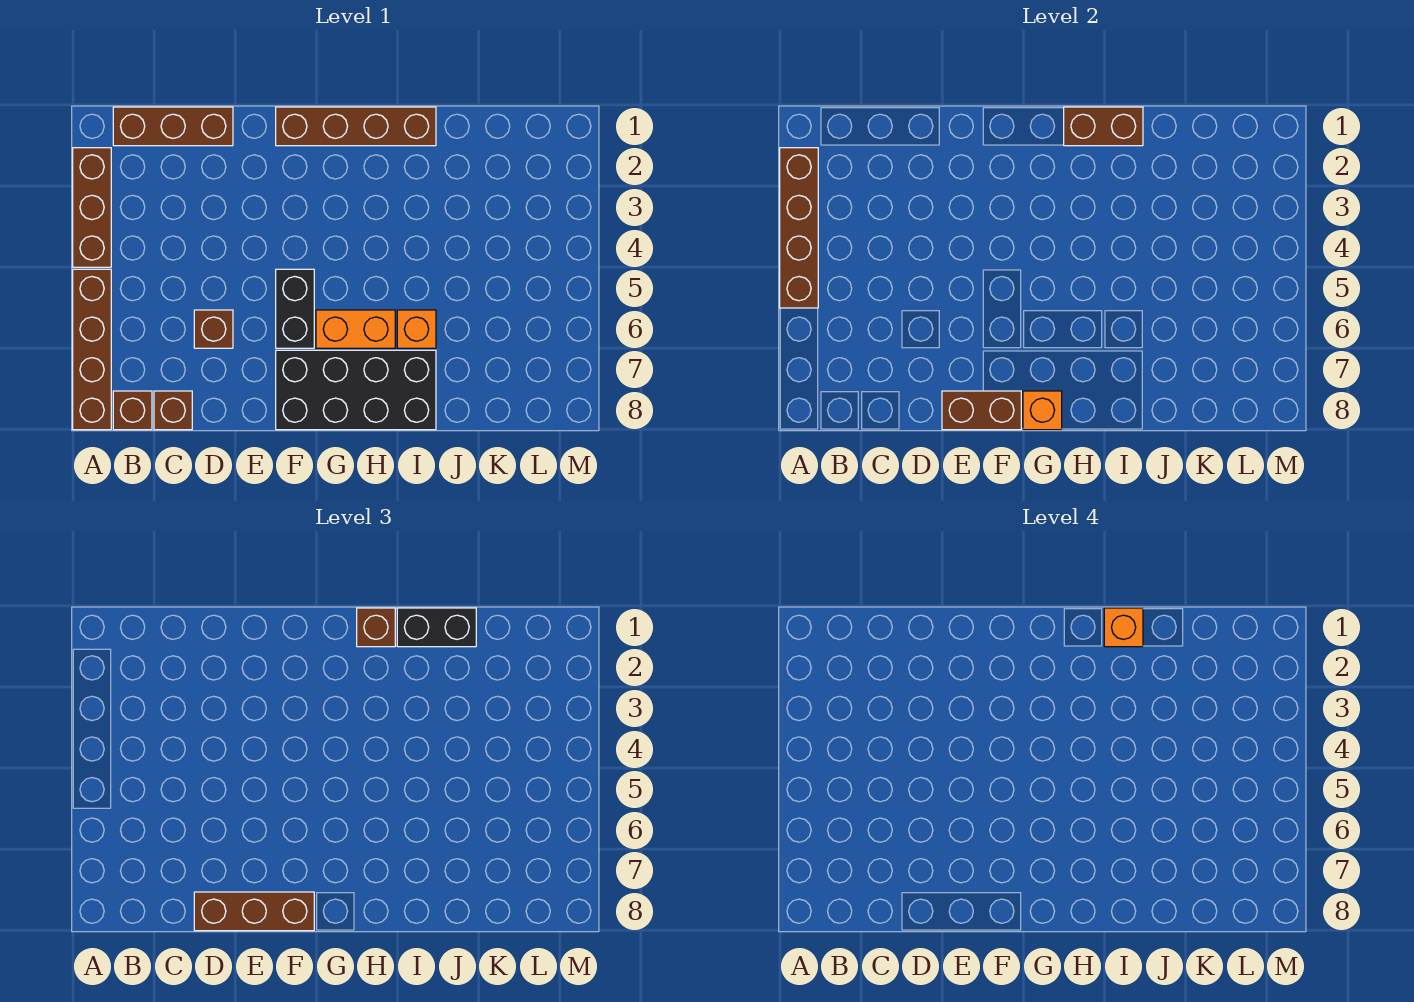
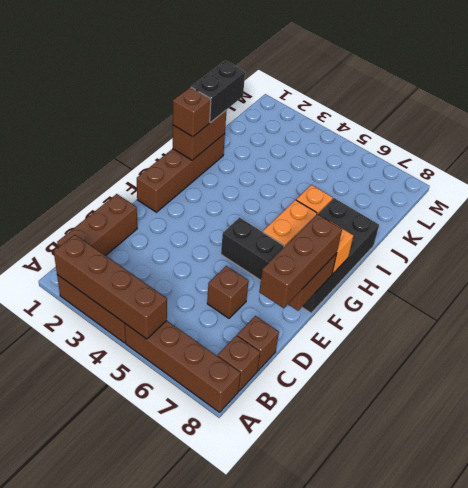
orange brick I1 level 4 -> none

